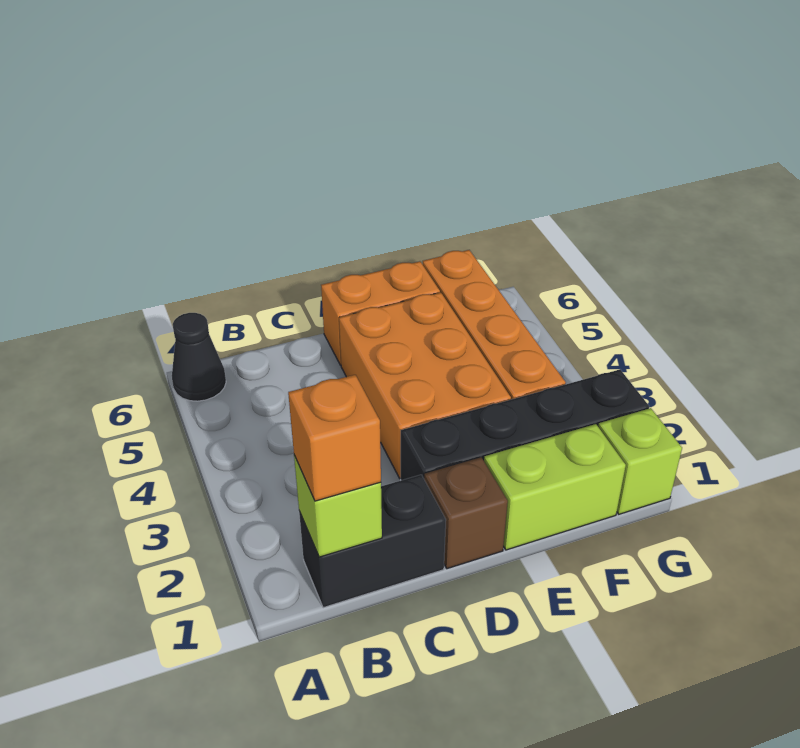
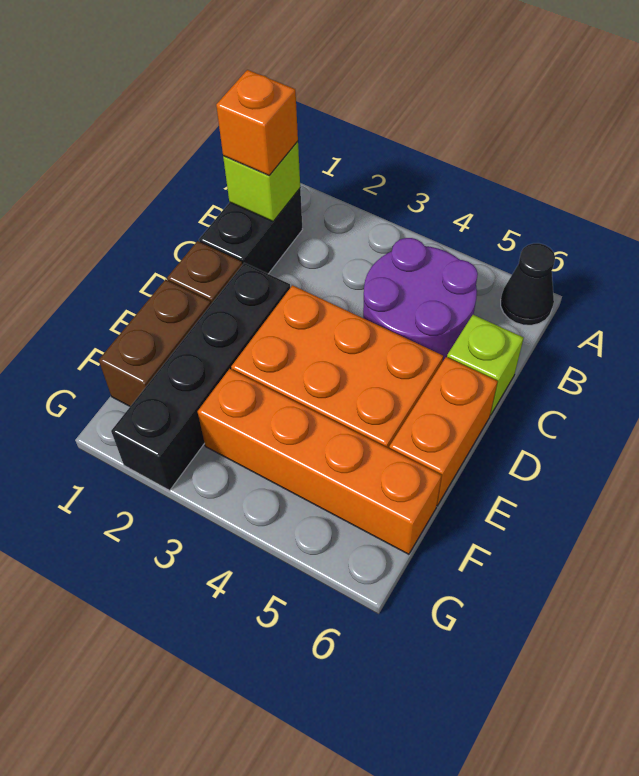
none -> purple round brick B4:C5 level 1
lime brick E1:F1 level 1 -> brown brick E1:F1 level 1
lime brick G1 level 1 -> lime brick C6 level 1

